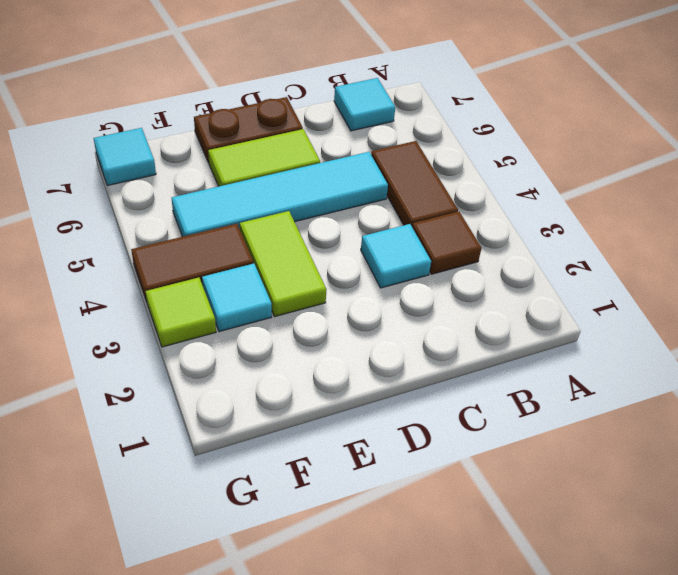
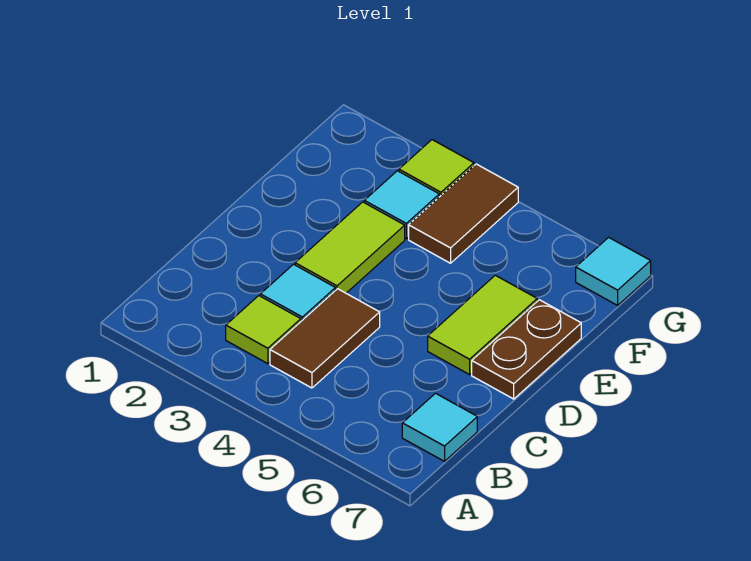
brown tile B3 level 1 -> lime tile B3 level 1
brown tile B4:B5 level 1 -> brown tile B4:C4 level 1
cyan tile C5:F5 level 1 -> none
lime tile E3:E4 level 1 -> lime tile D3:E3 level 1

